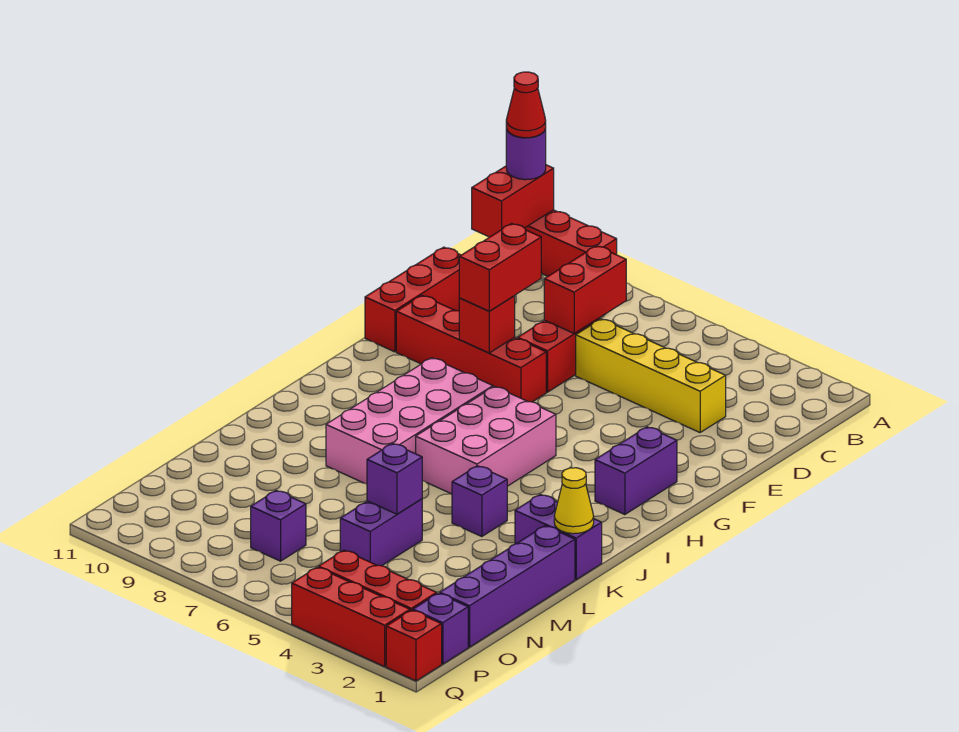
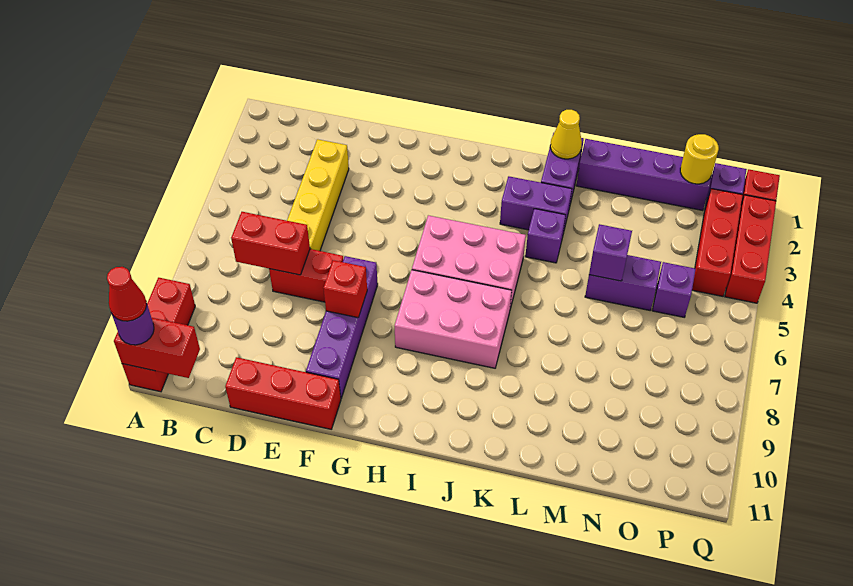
red brick E8:F8 level 3 -> none
red brick F7:F10 level 1 -> purple brick F7:F10 level 1
purple brick G2:H2 level 1 -> purple brick J3:K3 level 1
pink brick H7:K8 level 1 -> pink brick H7:J8 level 1
none -> yellow round brick O1 level 2
purple brick O7 level 1 -> purple brick O5 level 1

